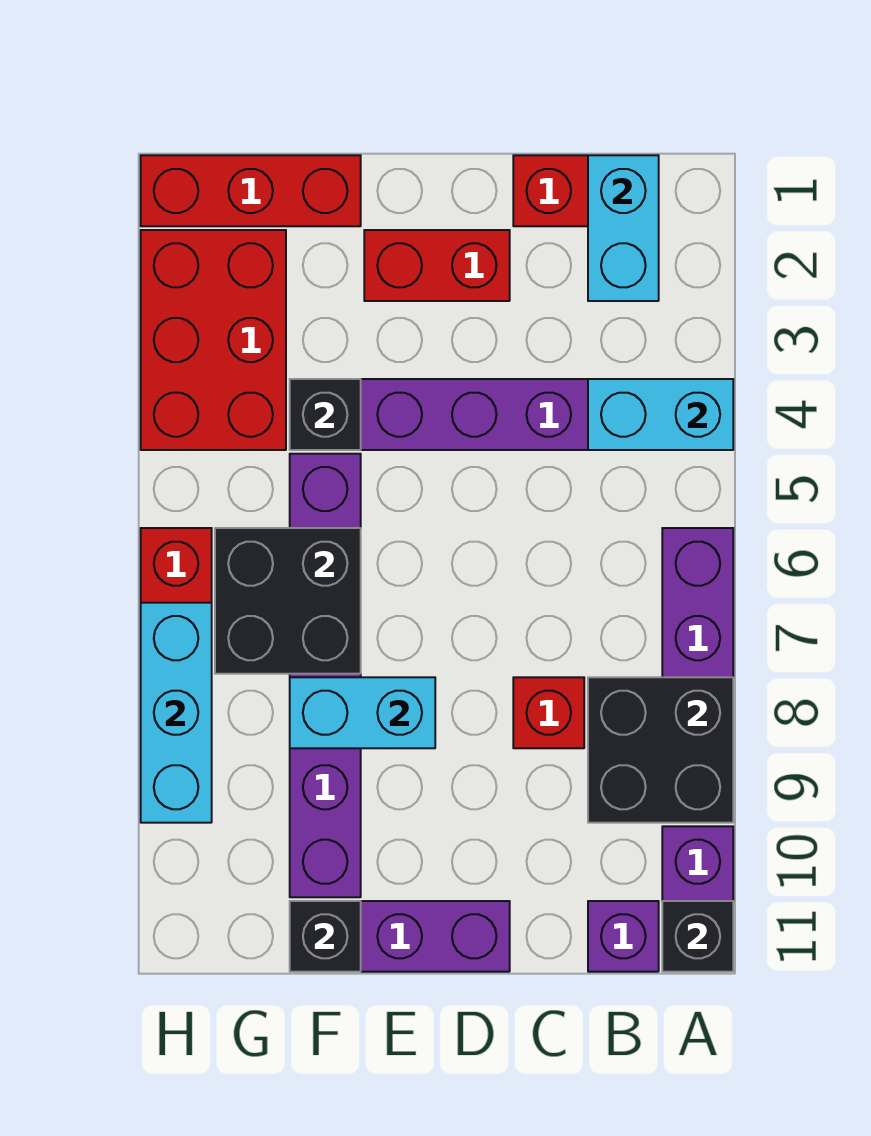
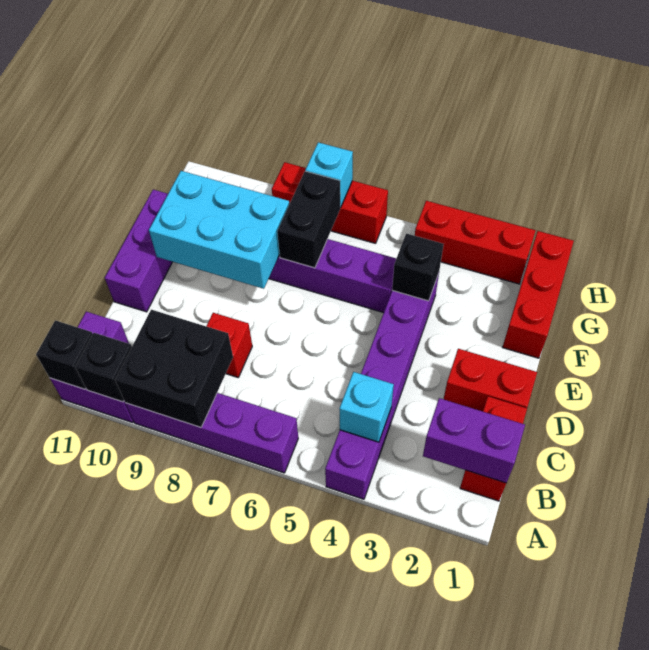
cyan brick A4:B4 level 2 -> cyan brick B4 level 2
cyan brick B1:B2 level 2 -> purple brick B1:B2 level 2
red brick D2:E2 level 1 -> red brick D1:D2 level 1
cyan brick E8:F8 level 2 -> cyan brick E8:F10 level 2
black brick F6:G7 level 2 -> black brick F7:G7 level 2
black brick F11 level 2 -> black brick A10 level 2
red brick G2:H4 level 1 -> red brick H2:H4 level 1
cyan brick H7:H9 level 2 -> cyan brick H7 level 2

